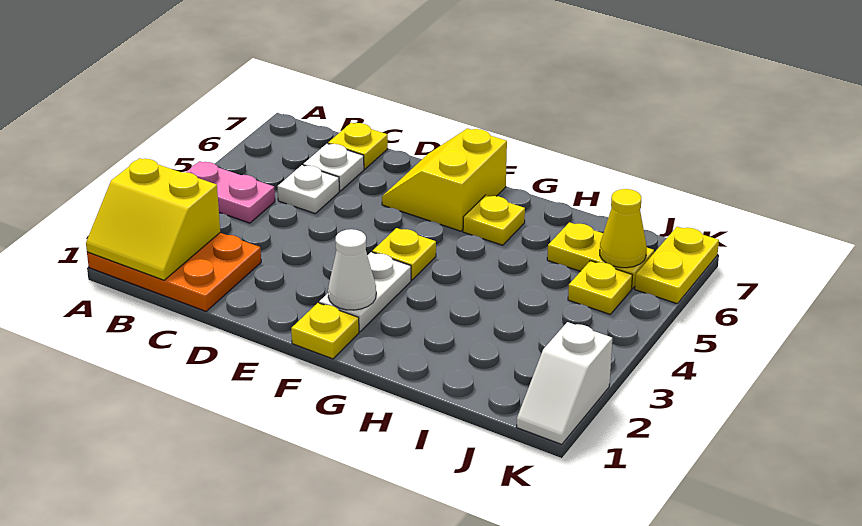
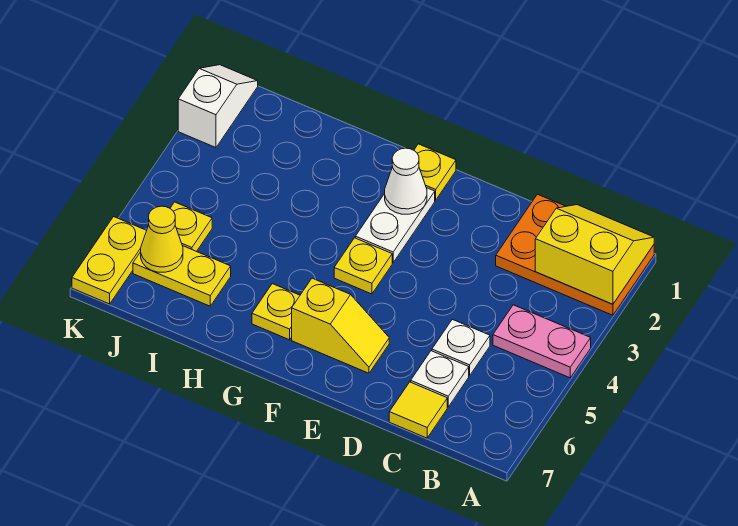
yellow plate C7 level 1 -> yellow tile C7 level 1
yellow slope E6:F7 level 1 top F -> yellow slope E6:F6 level 1 top F

